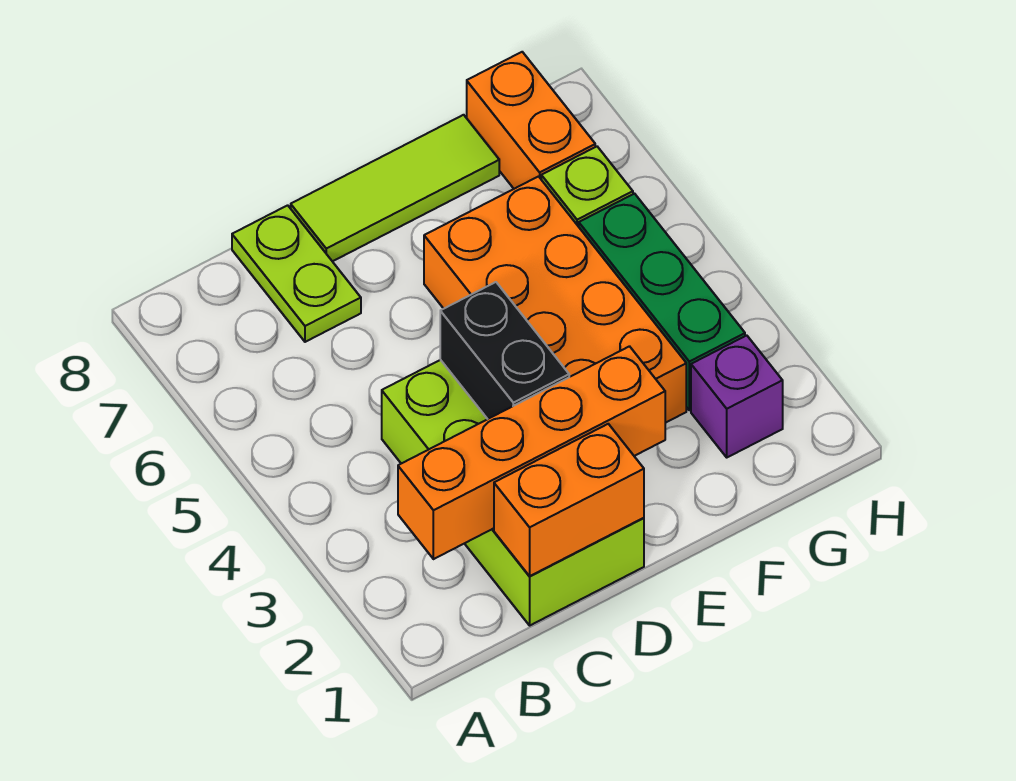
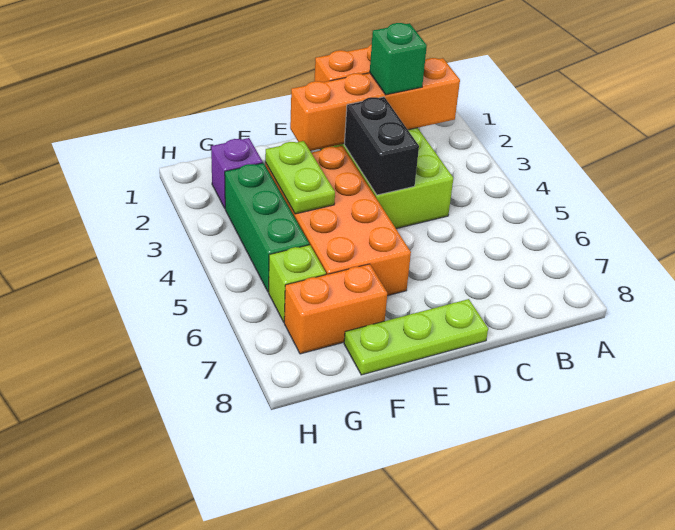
none -> green brick C2 level 3
lime plate C7:C8 level 1 -> lime plate F3:F4 level 2
lime tile D8:F8 level 1 -> lime plate D8:F8 level 1
orange brick G7:G8 level 1 -> orange brick F7:G7 level 1

